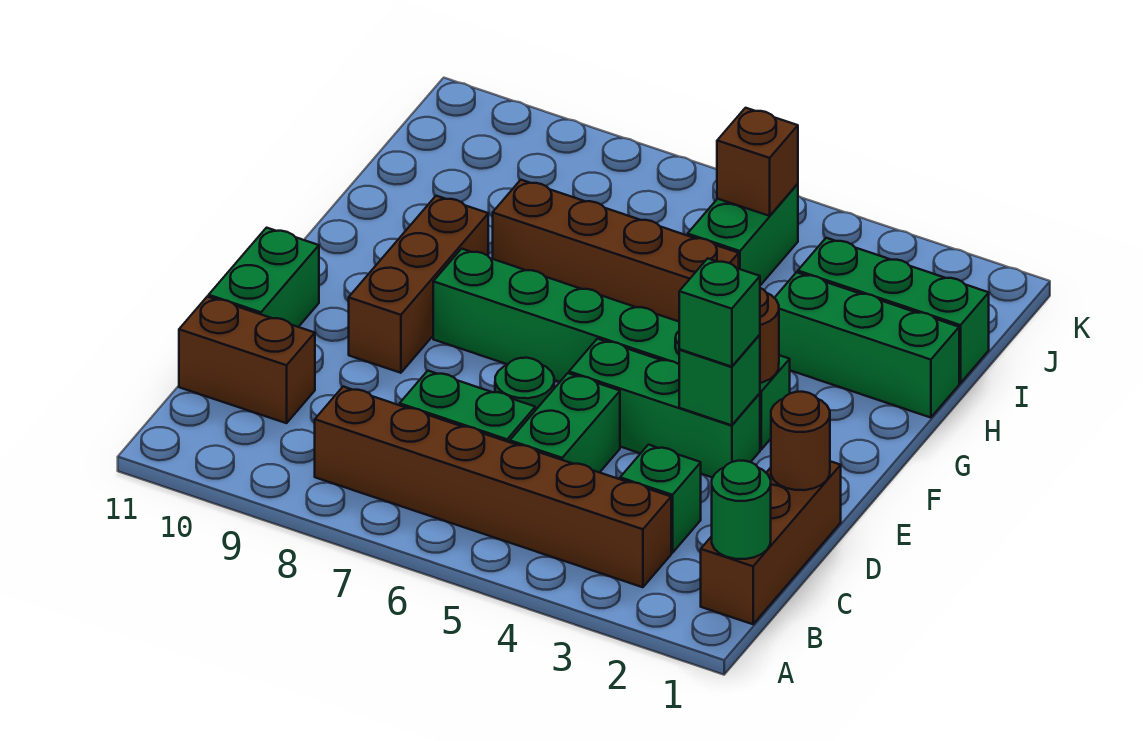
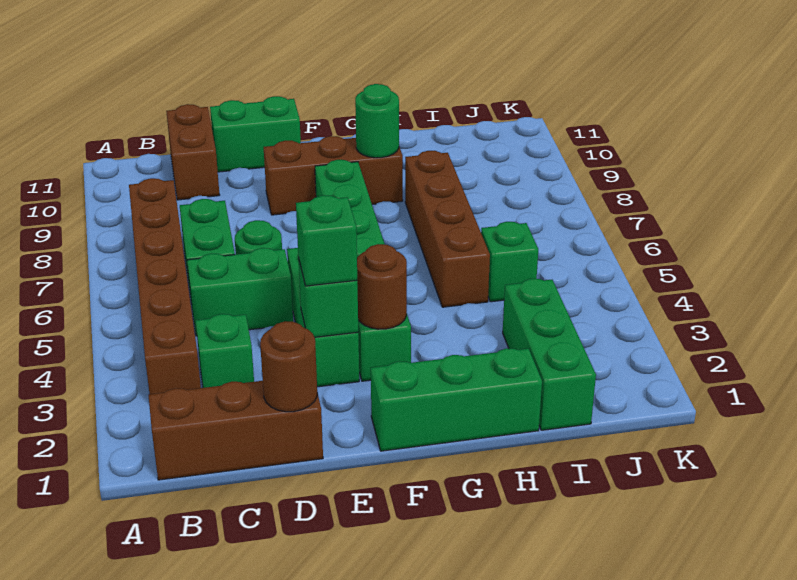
green round brick B1 level 2 -> green round brick G9 level 2
green brick H1:H3 level 1 -> green brick F1:H1 level 1
green brick I5:J5 level 1 -> green brick I5 level 1
brown brick J5 level 2 -> none

